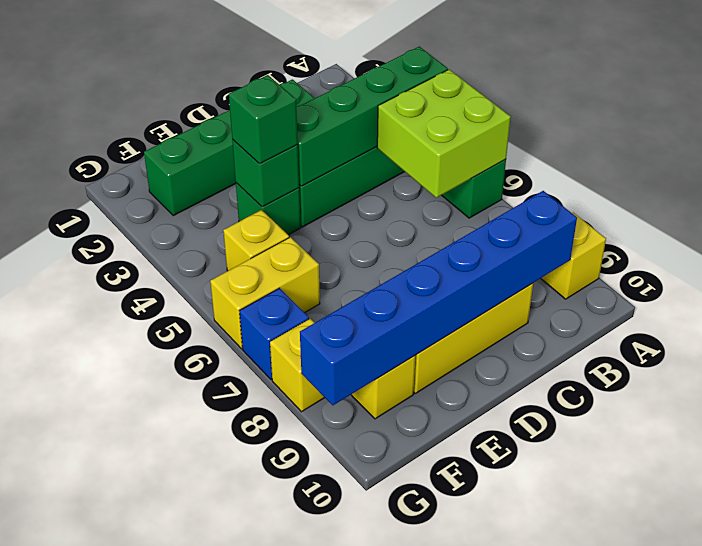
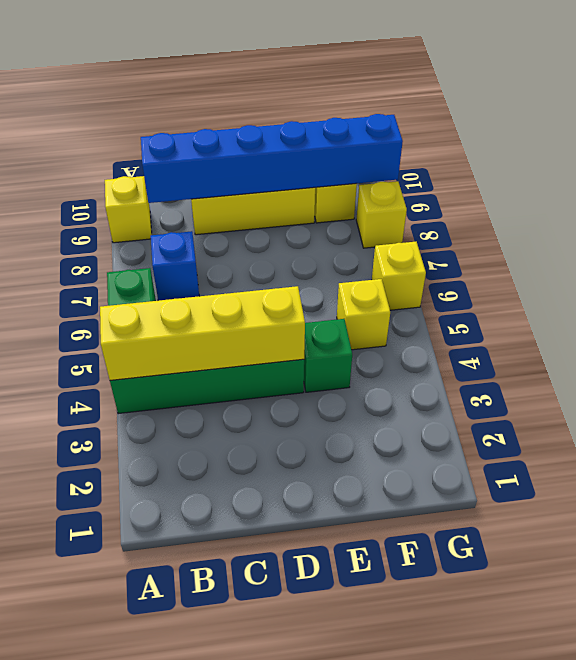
green brick A4:D4 level 2 -> yellow brick A4:D4 level 2
lime brick A5:B6 level 2 -> none
green brick C2:F2 level 1 -> none
green brick E4 level 2 -> none
green brick E4 level 3 -> none
yellow brick F6:G6 level 1 -> yellow brick G6 level 1
blue brick G7 level 1 -> blue brick B7 level 1

